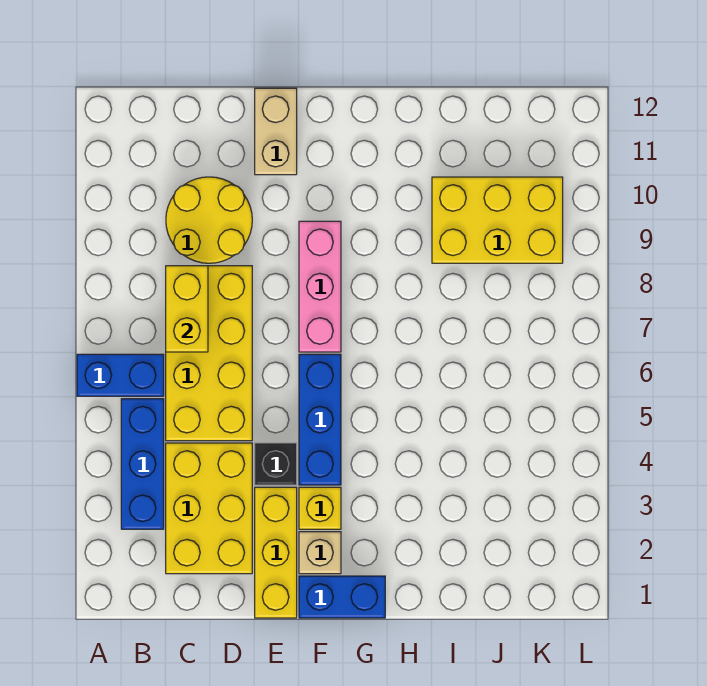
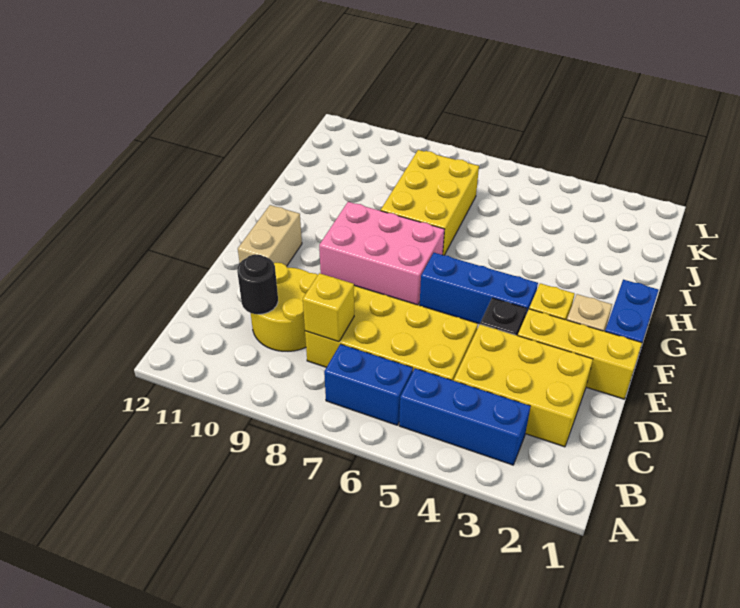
blue brick A6:B6 level 1 -> blue brick B6:B7 level 1
yellow brick C7:C8 level 2 -> yellow brick C8 level 2
none -> black round brick C10 level 2
tan brick E11:E12 level 1 -> tan brick E11:F11 level 1
pink brick F7:F9 level 1 -> pink brick F7:G9 level 1
yellow brick I9:K10 level 1 -> yellow brick H7:J8 level 1

